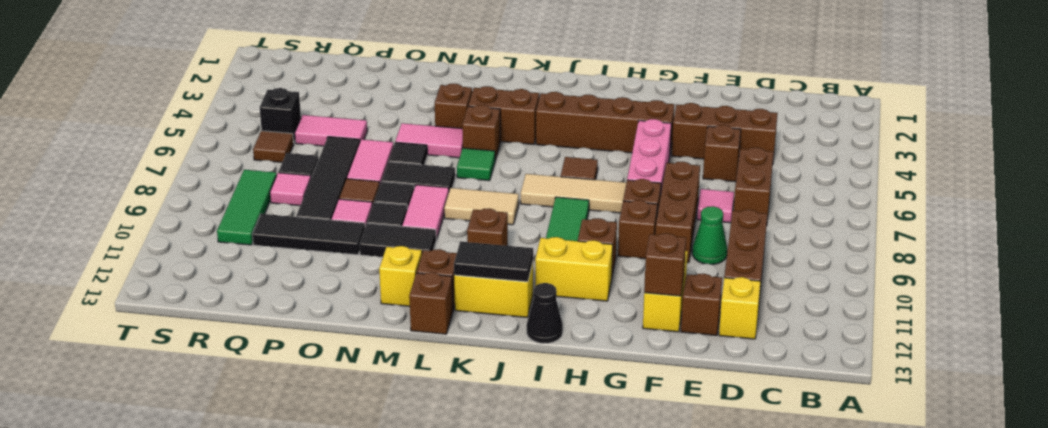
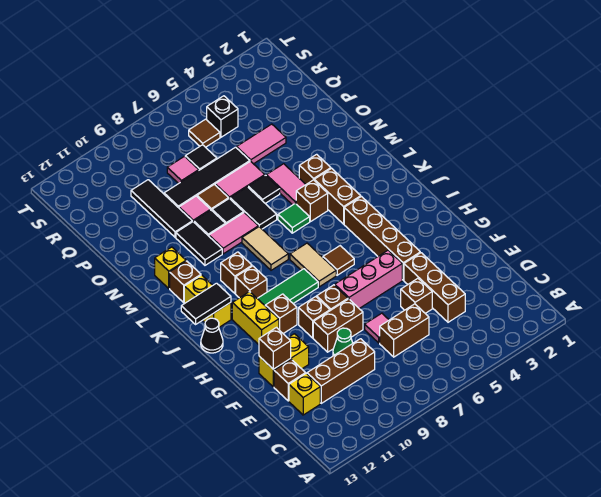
brown brick F7:F9 level 1 -> brown brick F8:F9 level 1
tan tile H7:J7 level 1 -> tan tile I7:J7 level 1
black tile J12:K12 level 2 -> black tile J12:J13 level 2
brown brick L13 level 1 -> brown brick J10 level 1
pink tile P5:Q5 level 1 -> pink tile P4:P5 level 1
green tile R8:R10 level 1 -> none

